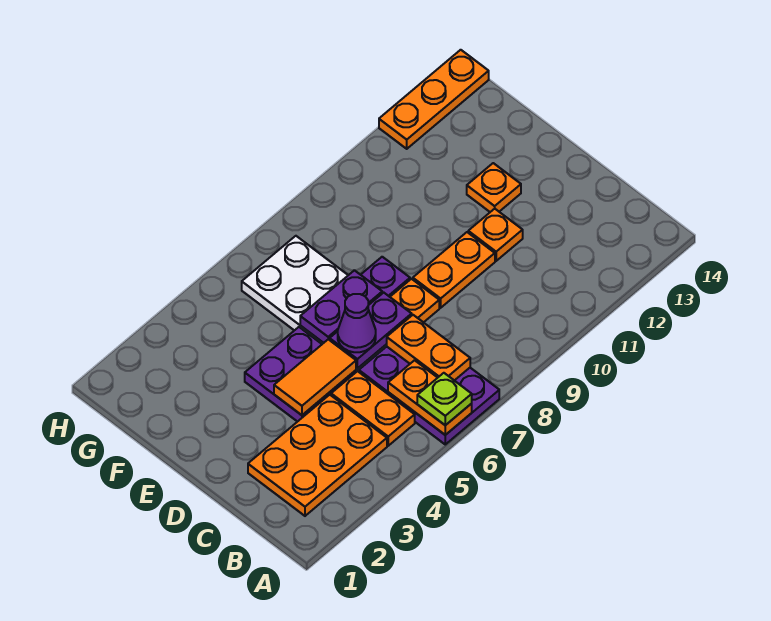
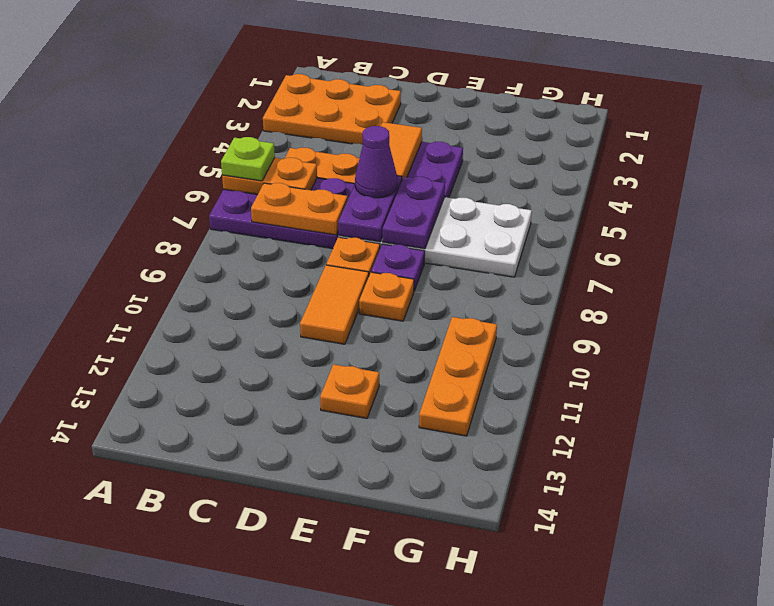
orange plate B2:C4 level 1 -> orange plate A2:C3 level 1
orange plate D9:D10 level 1 -> orange tile D9:D10 level 1
orange plate D11 level 1 -> orange plate E9 level 1
orange plate H12:H14 level 1 -> orange plate G10:G12 level 1

